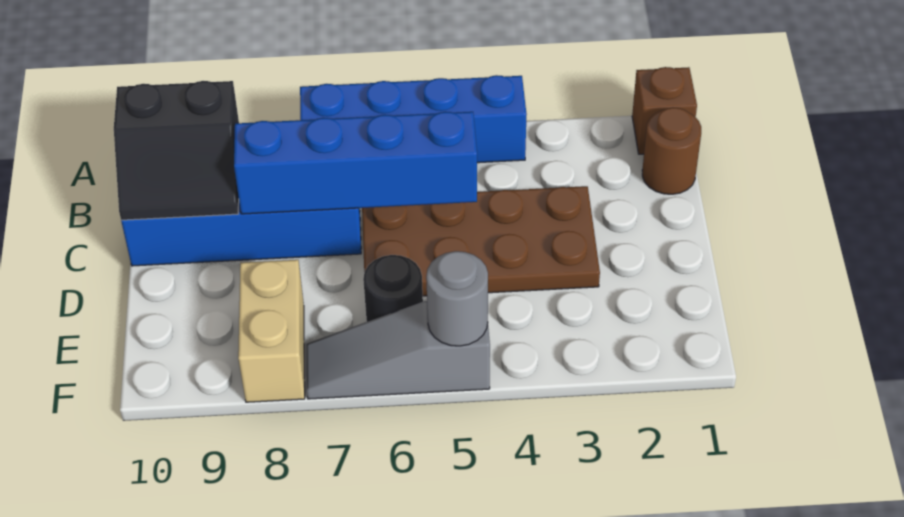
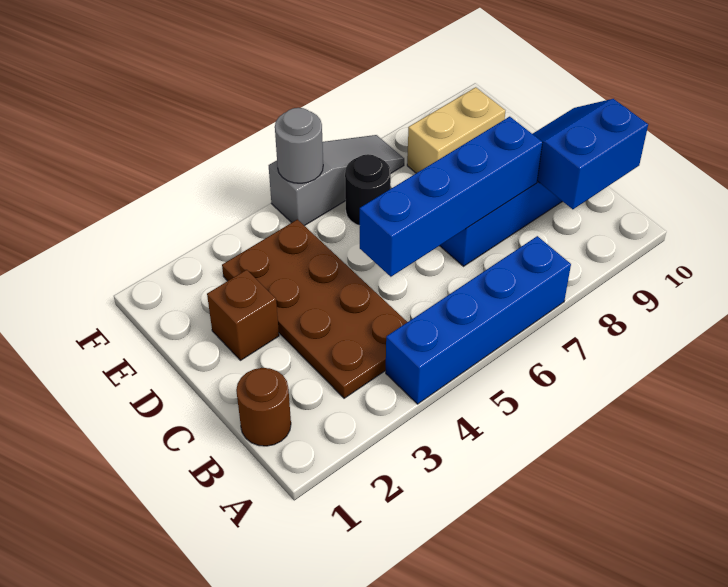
brown brick A1 level 1 -> brown brick D2 level 1
black slope B9:C10 level 2 top B -> blue slope B9:C10 level 2 top B
brown plate C3:D6 level 1 -> brown plate B3:E4 level 1
tan brick E8:F8 level 1 -> tan brick E8:E9 level 1

